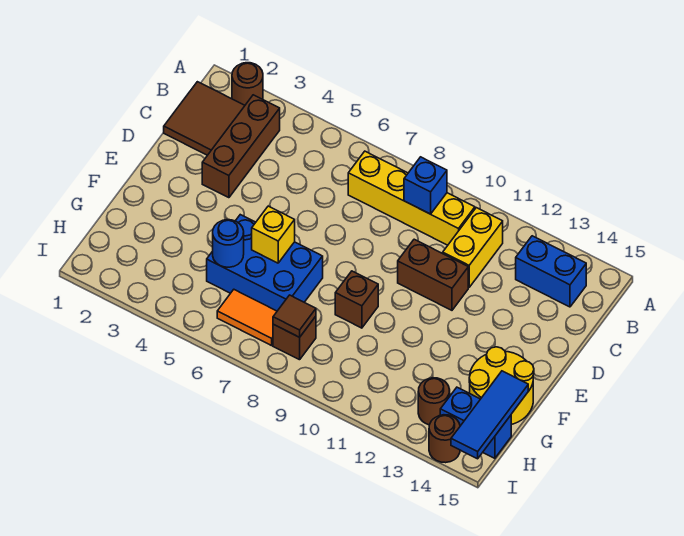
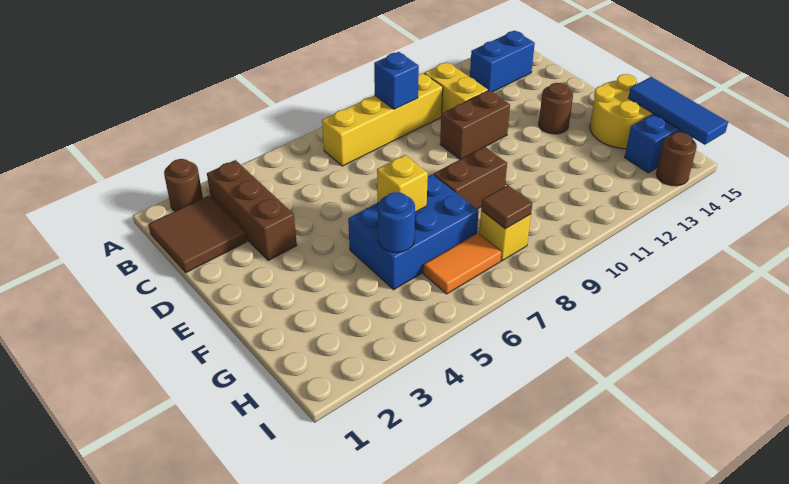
brown brick F9 level 1 -> brown brick F8:F9 level 1
brown brick H8 level 1 -> yellow brick H8 level 1
brown round brick H13 level 1 -> brown round brick E13 level 1

